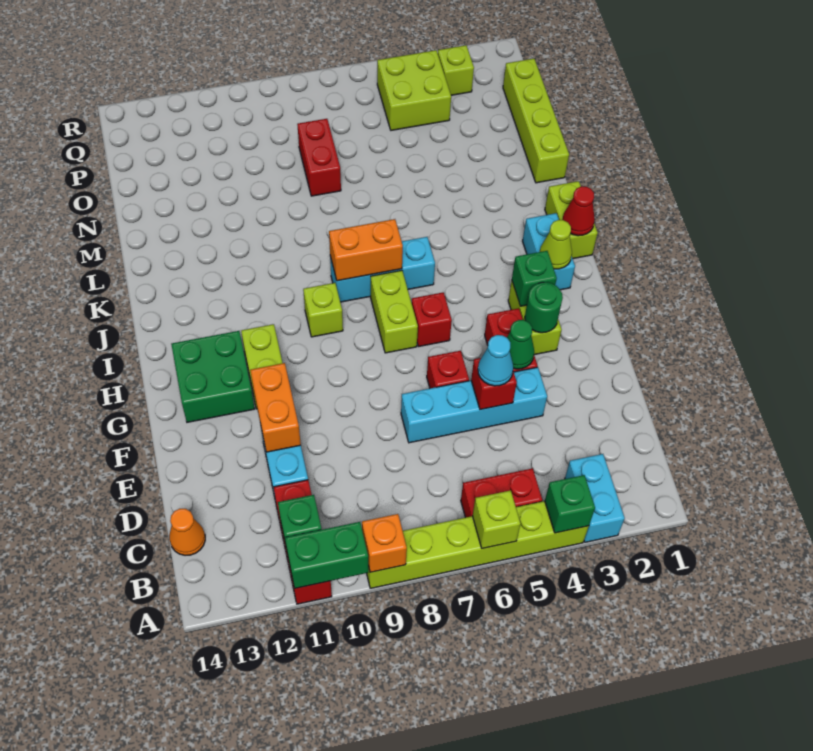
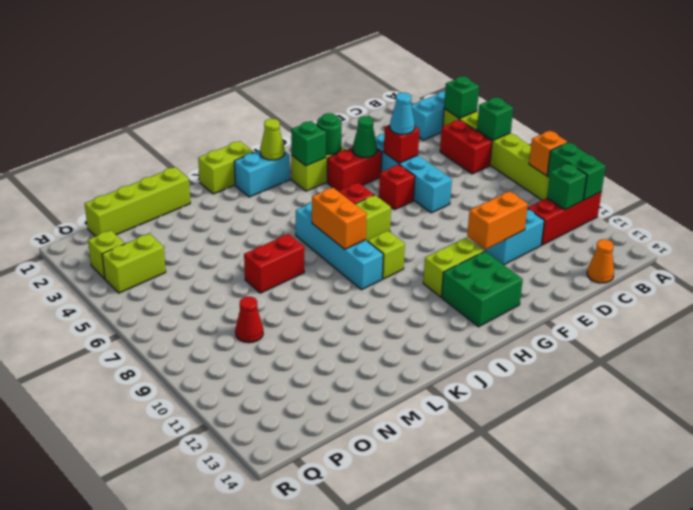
lime brick A6 level 2 -> green brick A6 level 2
red cone J1 level 2 -> red cone O9 level 1
cyan brick J6:J8 level 1 -> cyan brick J6:J9 level 1
red brick N8:O8 level 1 -> red brick L7:M7 level 1
lime brick P4:Q5 level 1 -> lime brick P4:Q4 level 1

